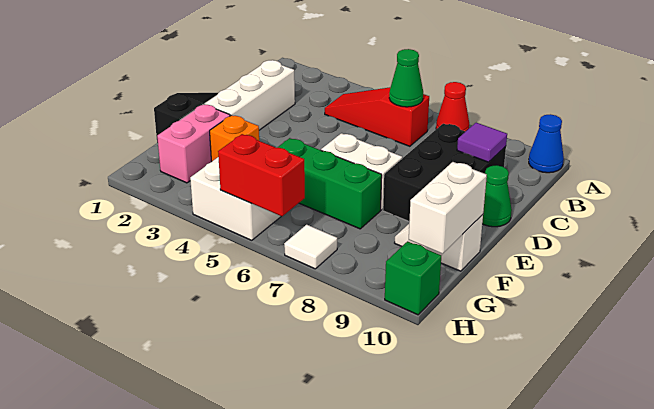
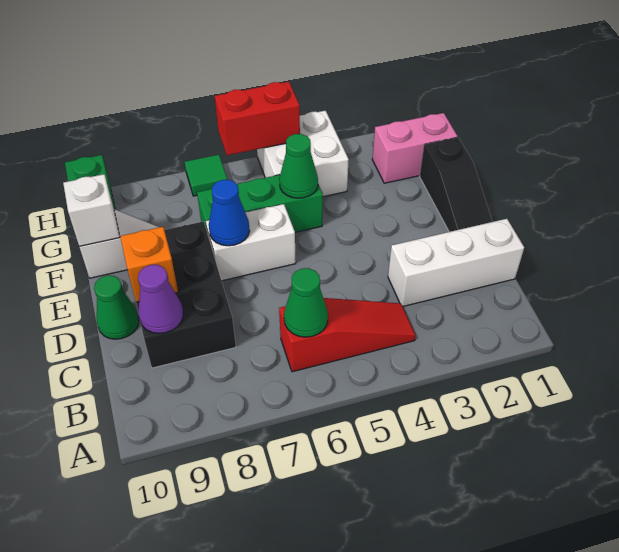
red cone A7 level 1 -> none
blue cone A10 level 1 -> blue cone E7 level 2
white brick C2:E2 level 1 -> white brick C1:C3 level 1
purple tile C9 level 2 -> purple cone C9 level 2
pink brick F2:G2 level 1 -> pink brick G1:G2 level 1
orange brick F3 level 1 -> orange brick D9 level 2
none -> green cone F5 level 2
white brick F10:G10 level 2 -> white brick F10 level 2
white tile H7 level 1 -> green tile H7 level 1

